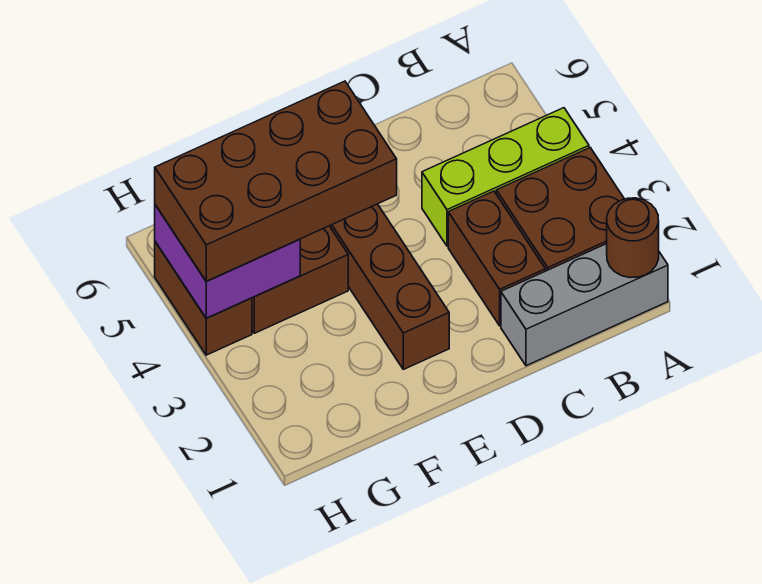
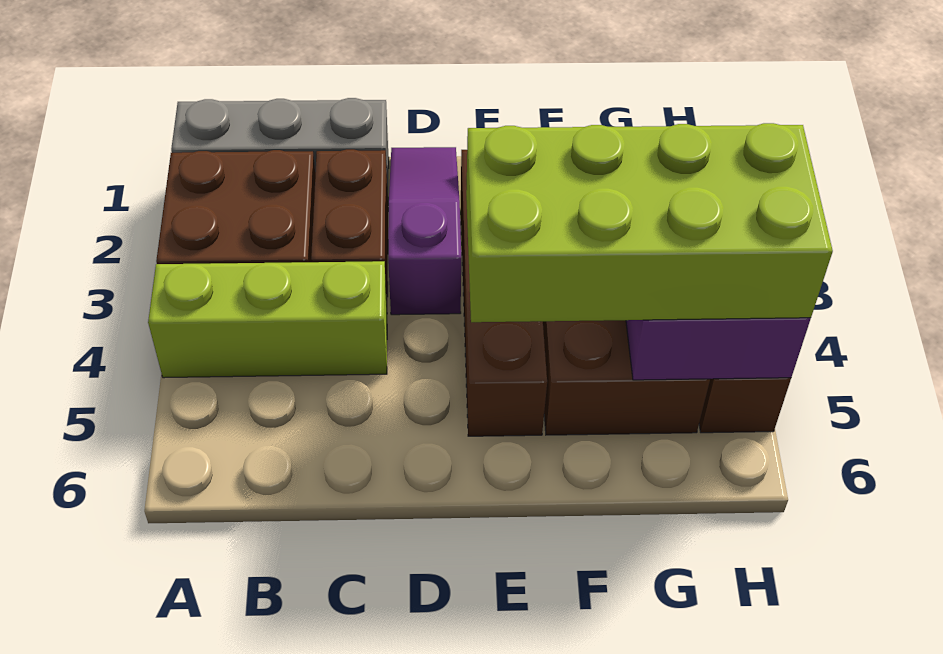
brown round brick A1 level 2 -> none
none -> purple slope D1:D3 level 1 top 3
brown brick E4:H5 level 3 -> lime brick E4:H5 level 3

